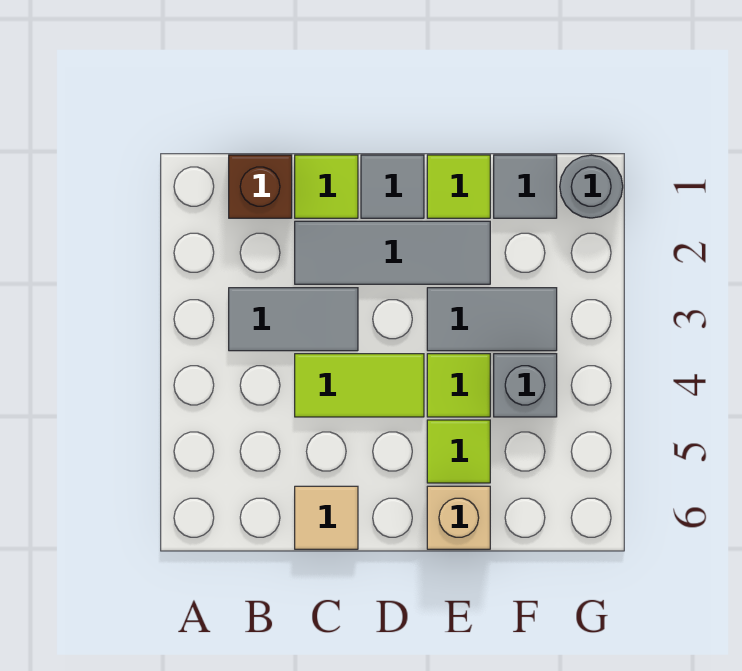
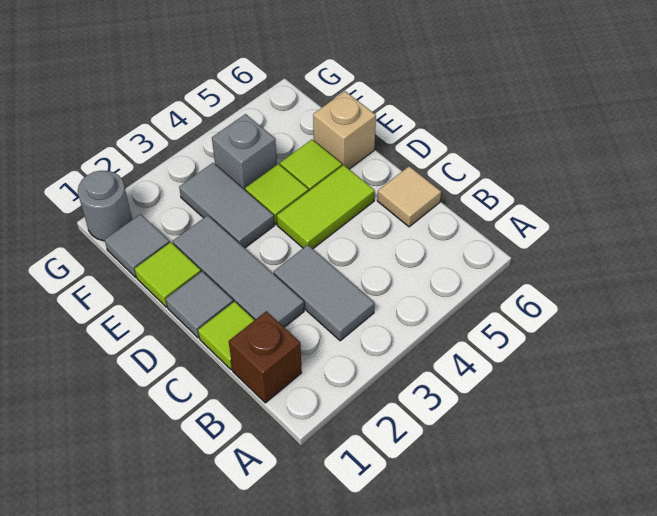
lime tile C4:D4 level 1 -> lime tile D4:D5 level 1

